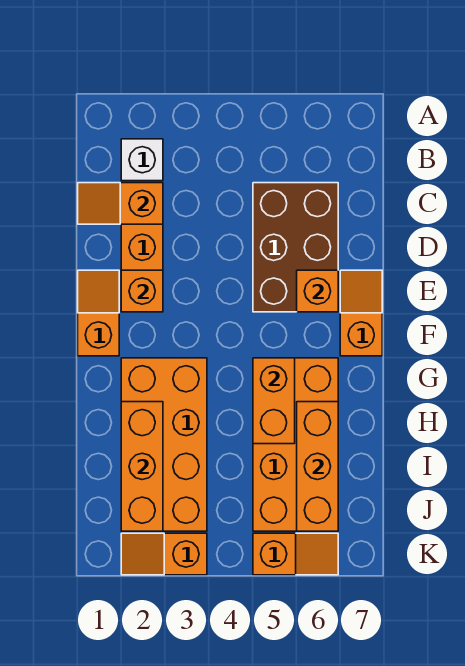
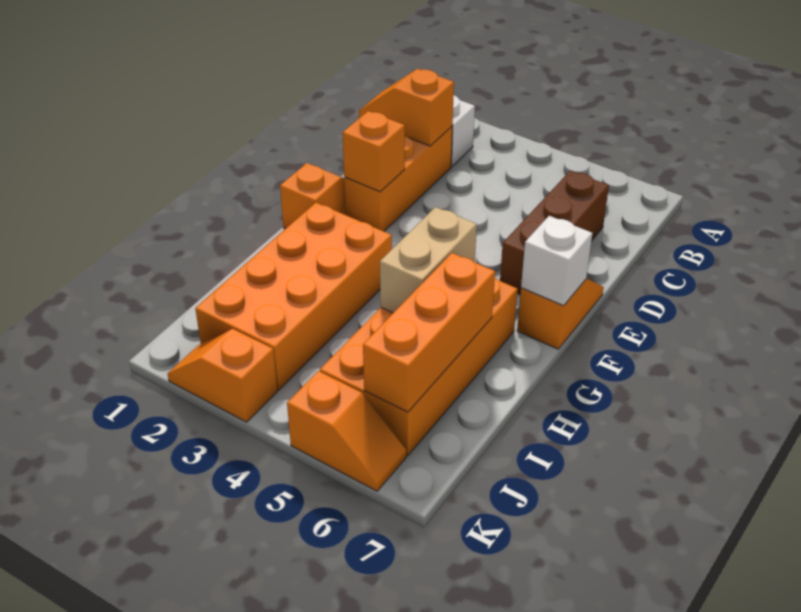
brown brick C5:E6 level 1 -> brown brick C6:E6 level 1
orange brick E6 level 2 -> none
none -> white brick F7 level 2
orange brick G5:H5 level 2 -> tan brick G5:H5 level 2
orange brick H2:J2 level 2 -> none

